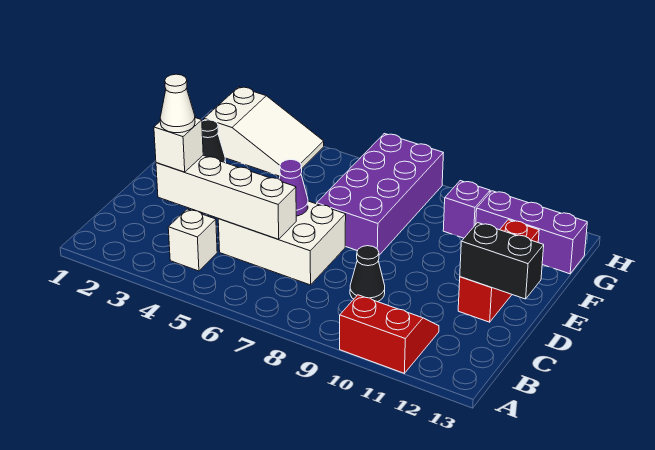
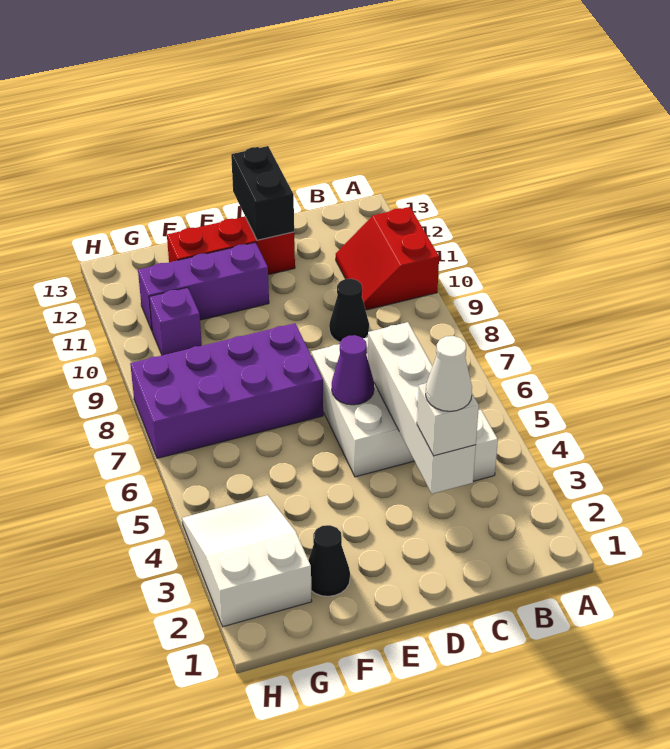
purple brick G11:G13 level 1 -> purple brick E11:G11 level 1

